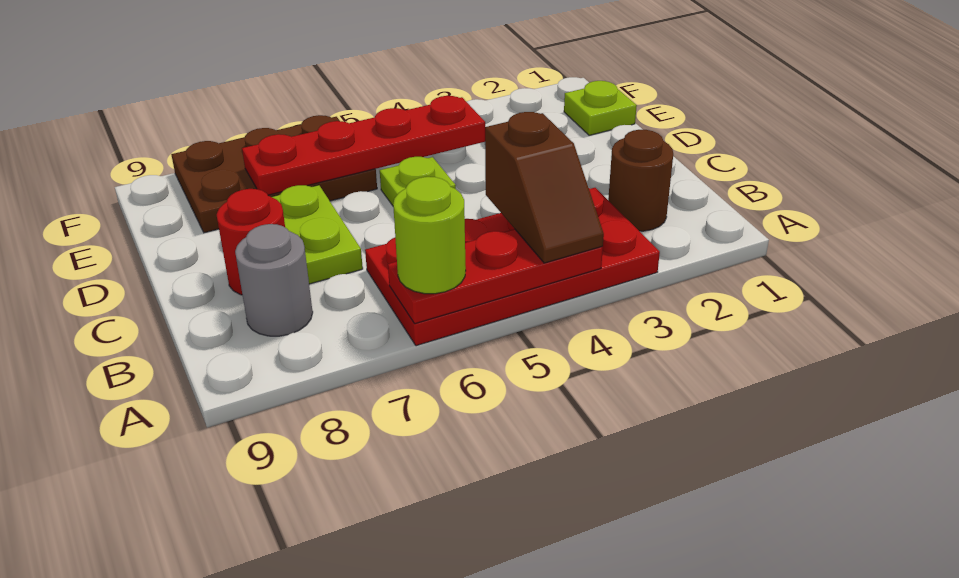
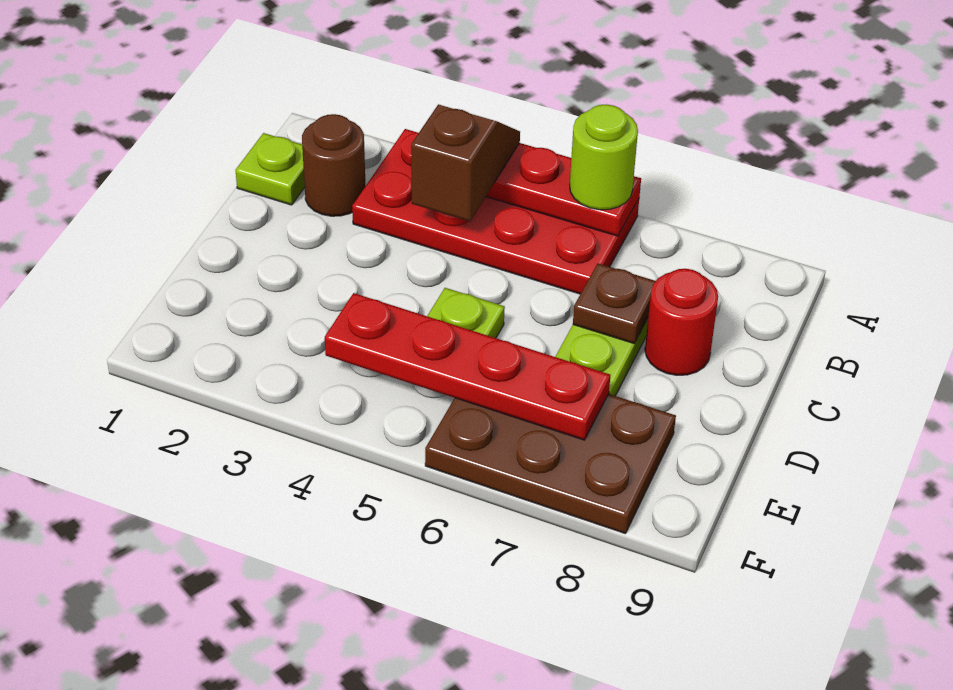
grey round brick B8 level 1 -> none
none -> brown plate C7 level 2
lime plate E1 level 1 -> lime plate B1 level 1

